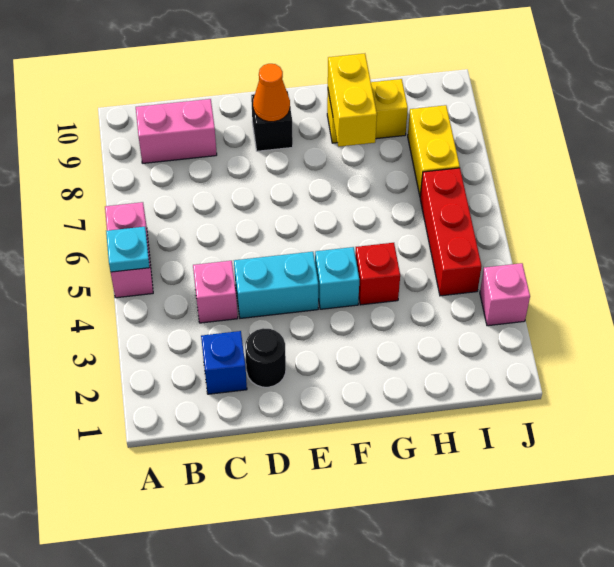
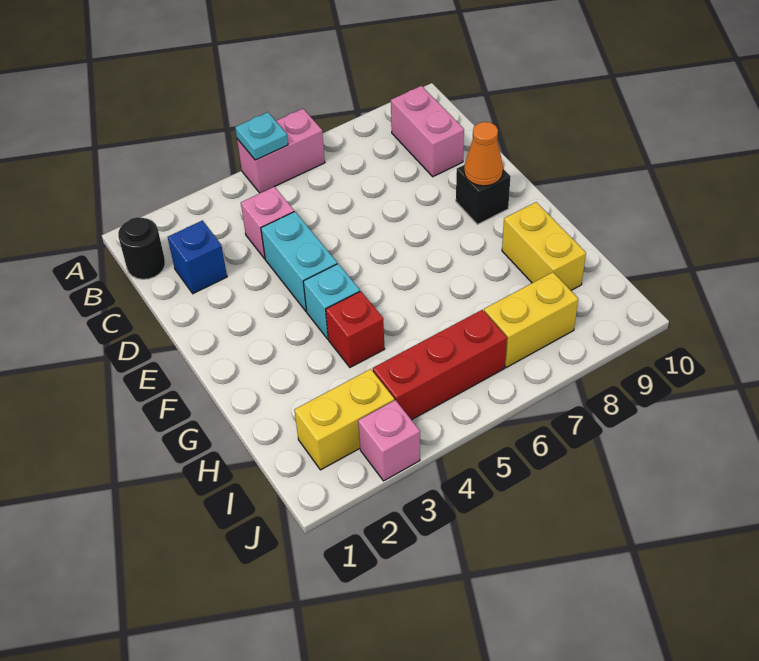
black round brick D2 level 1 -> black round brick B1 level 1
yellow brick G8:G9 level 2 -> yellow brick I2:I3 level 1

